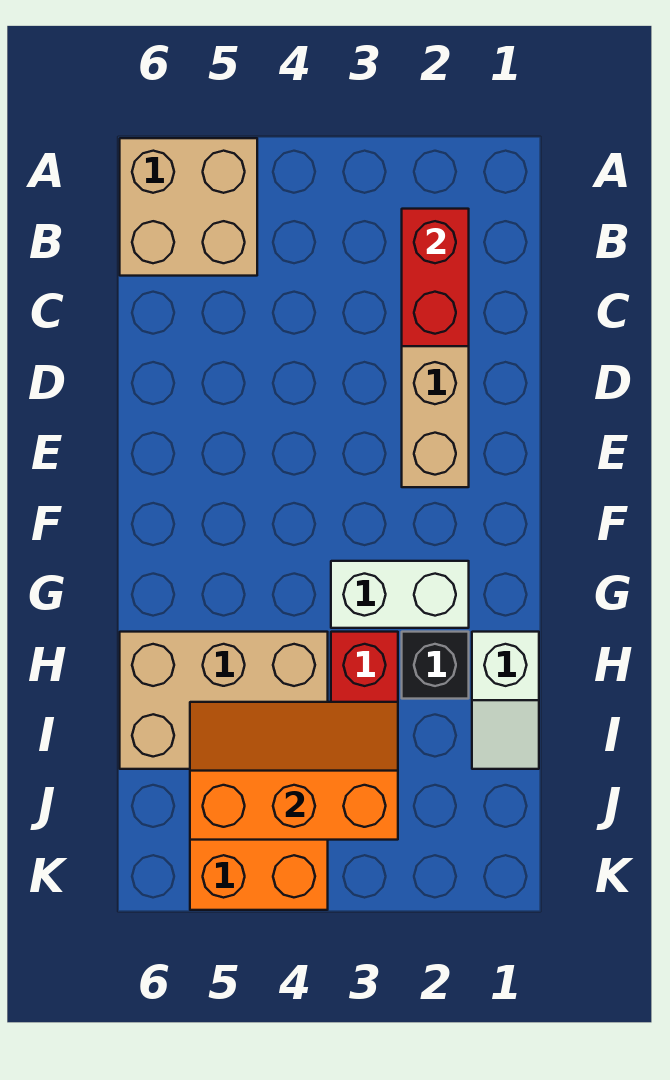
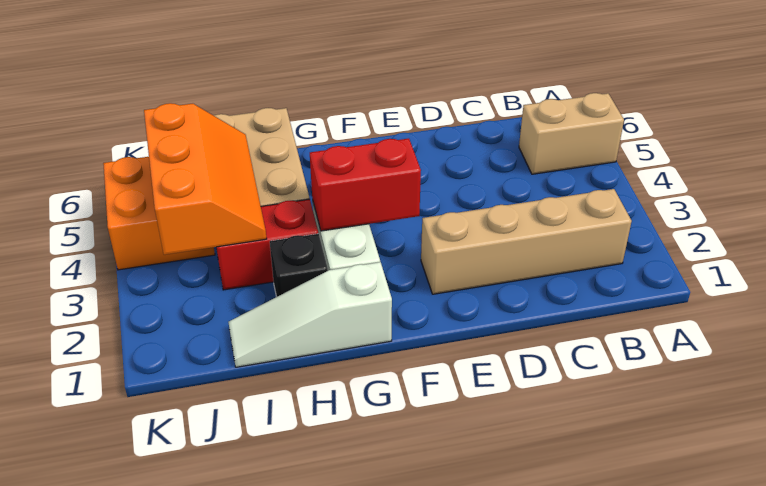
tan brick A5:B6 level 1 -> tan brick A5:B5 level 1
red brick B2:C2 level 2 -> red brick F3:G3 level 2
white slope H1:I1 level 1 top H -> white slope G1:I1 level 1 top G

